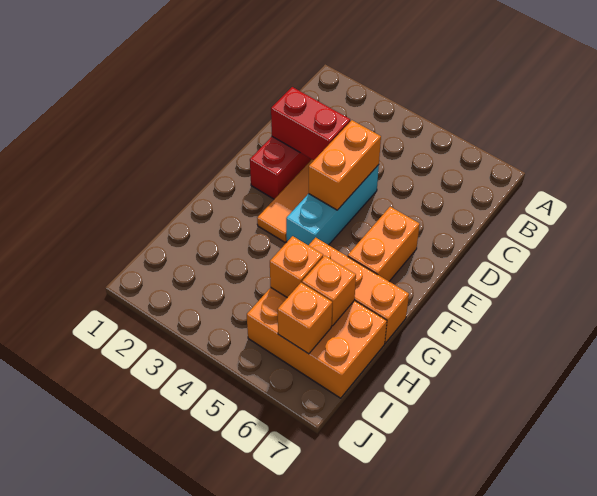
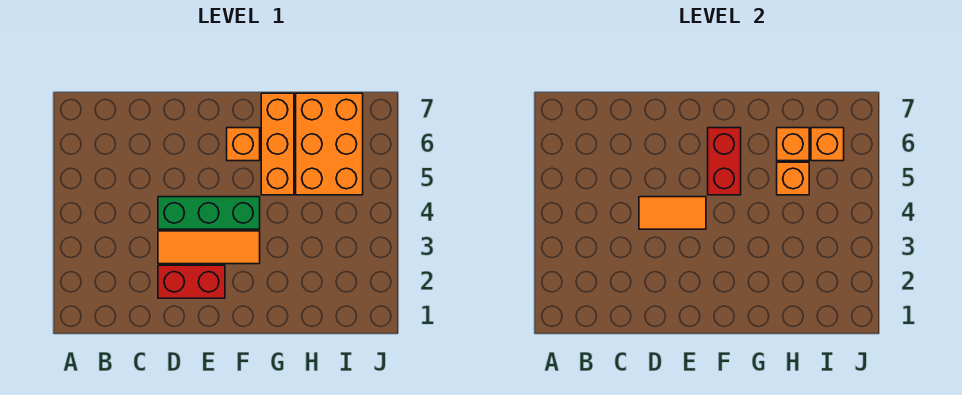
red brick D2:D3 level 2 -> red brick F5:F6 level 2
cyan brick D4:F4 level 1 -> green brick D4:F4 level 1
orange brick D4:E4 level 2 -> orange tile D4:E4 level 2
orange brick E6:F6 level 1 -> orange brick F6 level 1

